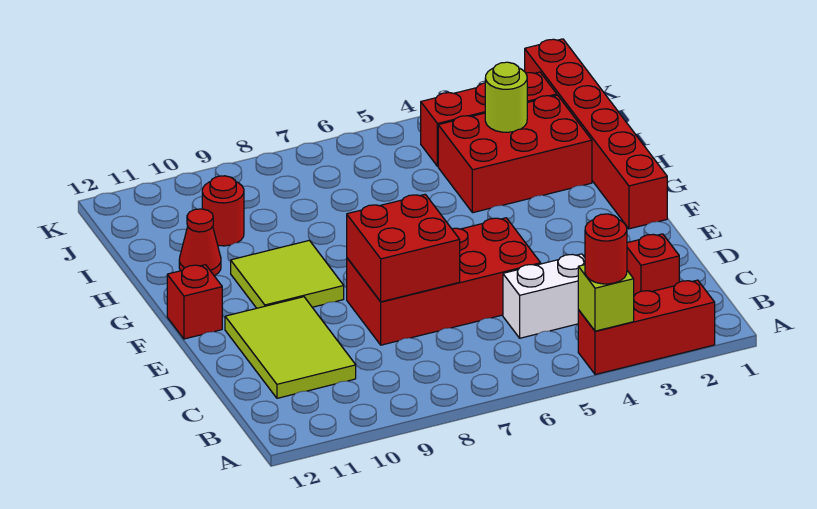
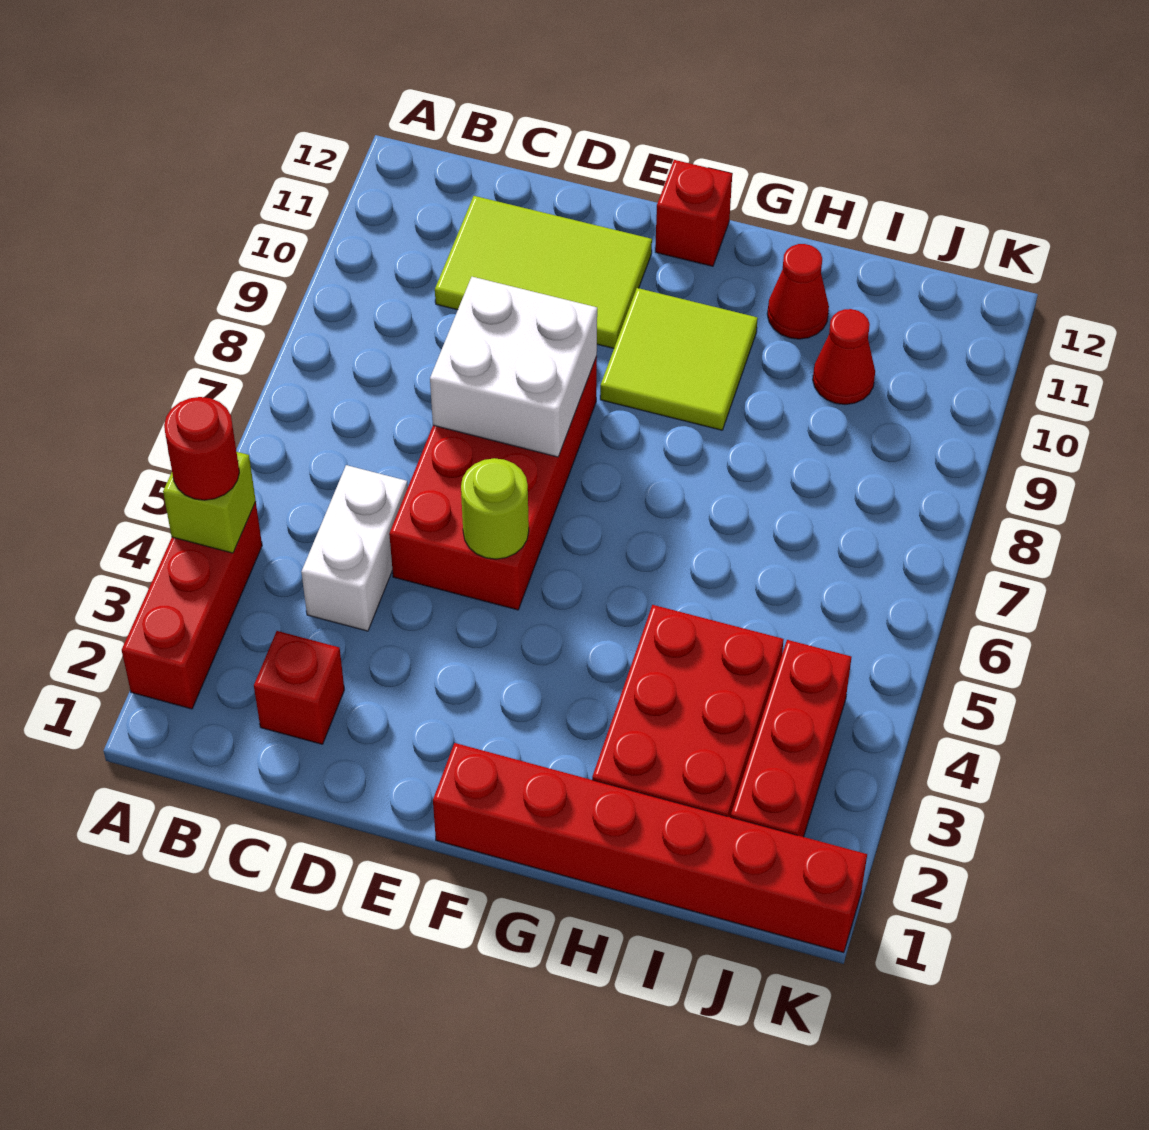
red brick D7:E8 level 2 -> white brick D7:E8 level 2
lime round brick I3 level 2 -> lime round brick E5 level 2
red round brick I10 level 1 -> red cone I10 level 1

